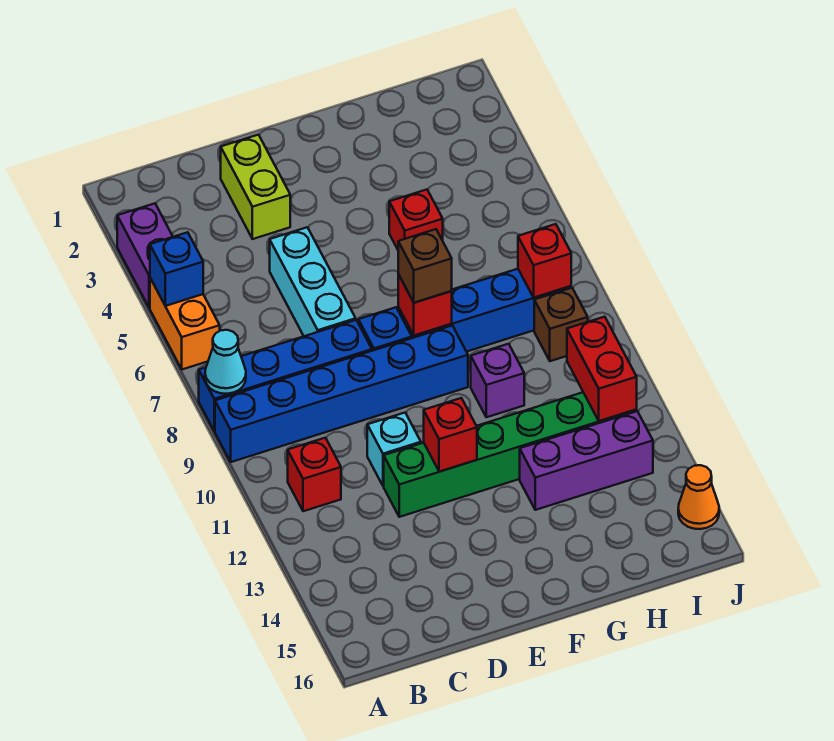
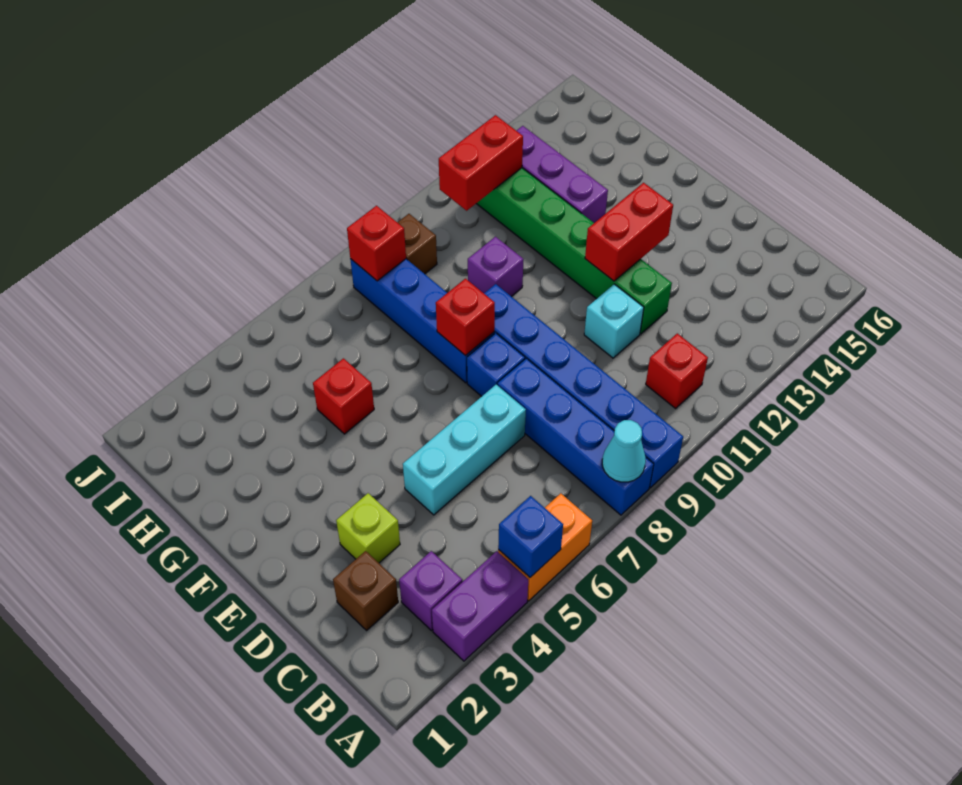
none -> purple brick B3 level 1
lime brick D2:D3 level 1 -> lime brick D3 level 1
red brick E12 level 2 -> red brick E12:E13 level 2
brown brick F8 level 3 -> brown brick C2 level 1
orange cone J15 level 1 -> none

